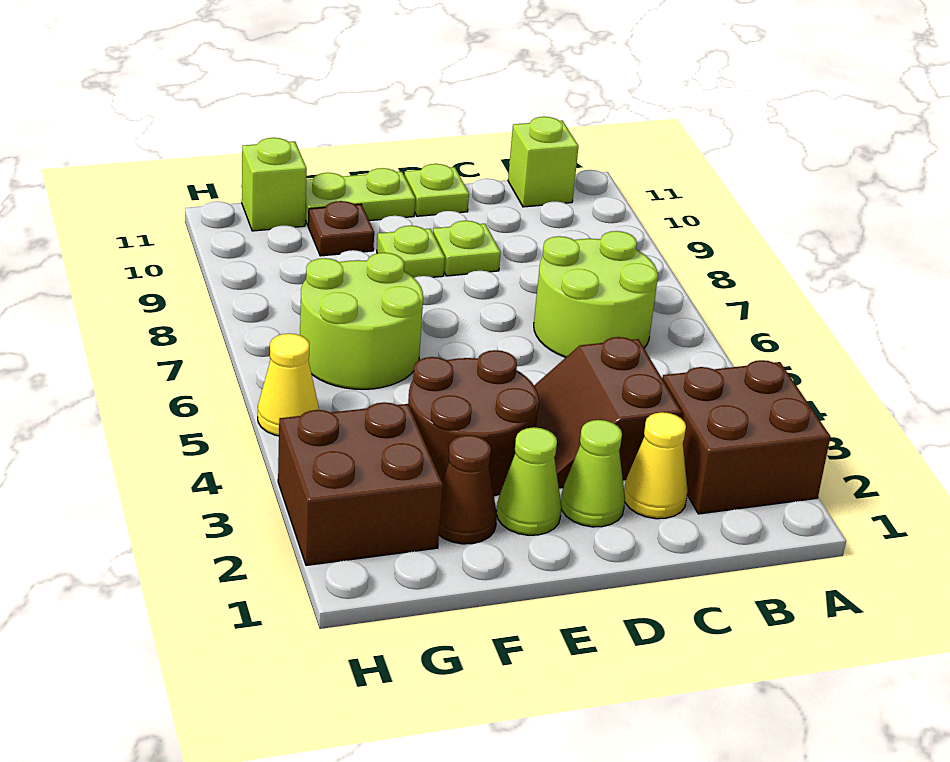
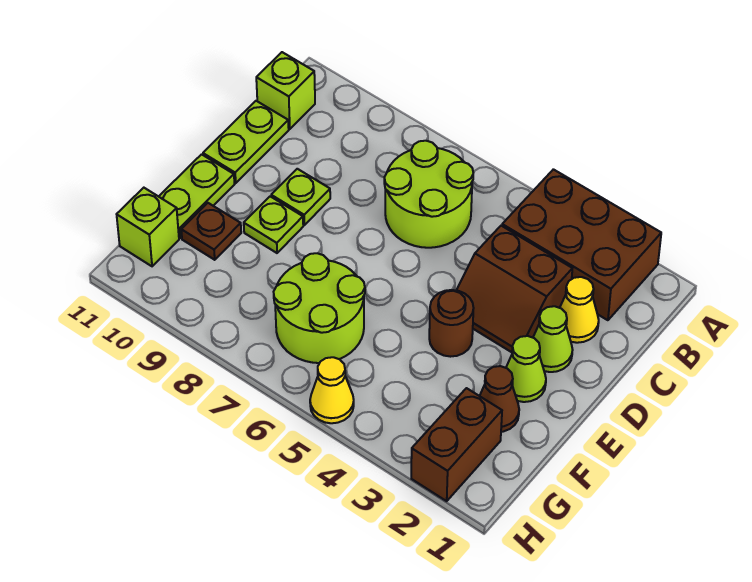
brown brick A2:B3 level 1 -> brown brick A2:B4 level 1
lime plate D11 level 1 -> lime plate C11:D11 level 1
brown round brick E3:F4 level 1 -> brown round brick E4 level 1
brown brick G2:H3 level 1 -> brown brick G2:H2 level 1

